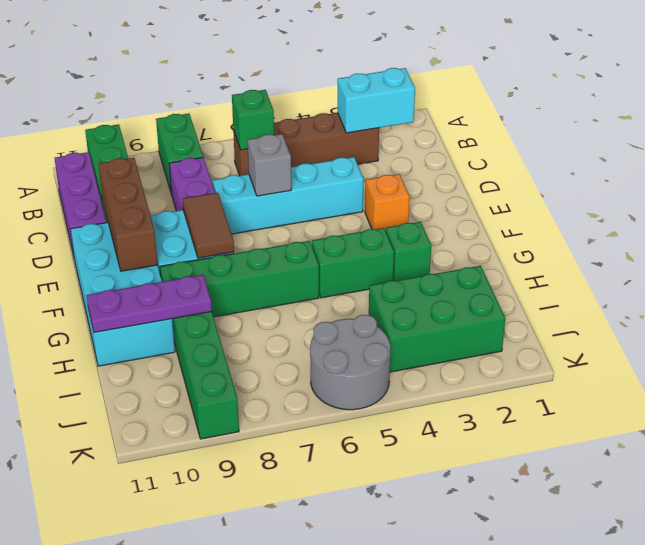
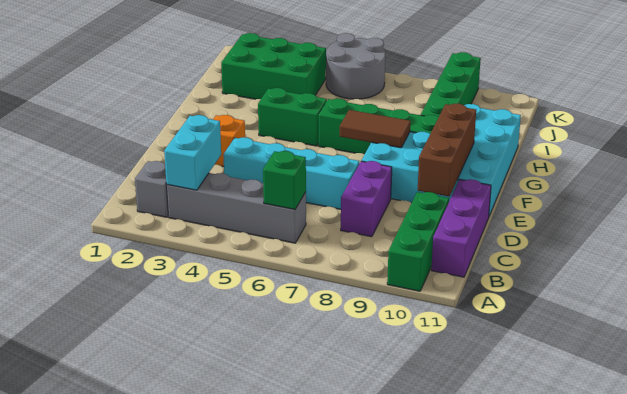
green brick A8:B8 level 1 -> none
cyan brick B2:B3 level 2 -> cyan brick B3:C3 level 2
brown brick B3:B6 level 1 -> grey brick B3:B6 level 1
grey brick D6 level 2 -> grey brick B2 level 1
brown tile E8:F8 level 2 -> brown tile F7:F8 level 2
green brick G3 level 1 -> none
purple plate H9:H11 level 2 -> none

